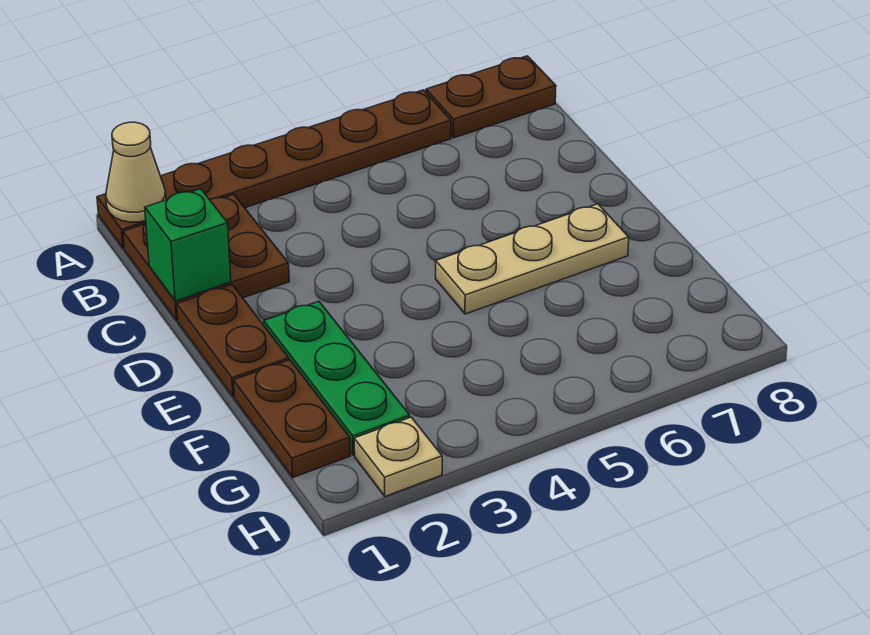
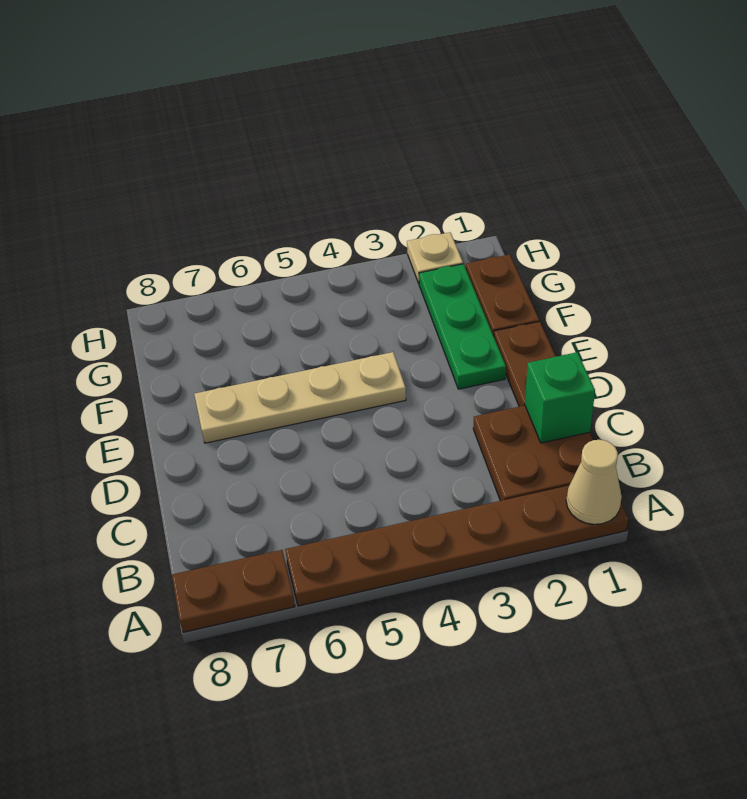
tan plate E5:E7 level 1 -> tan plate E4:E7 level 1

